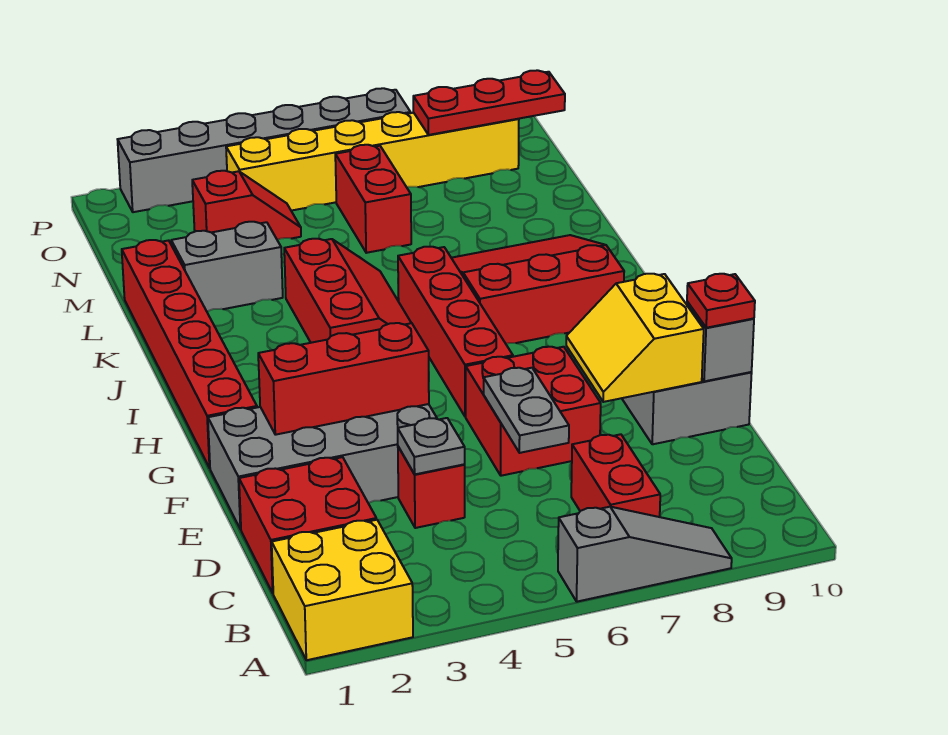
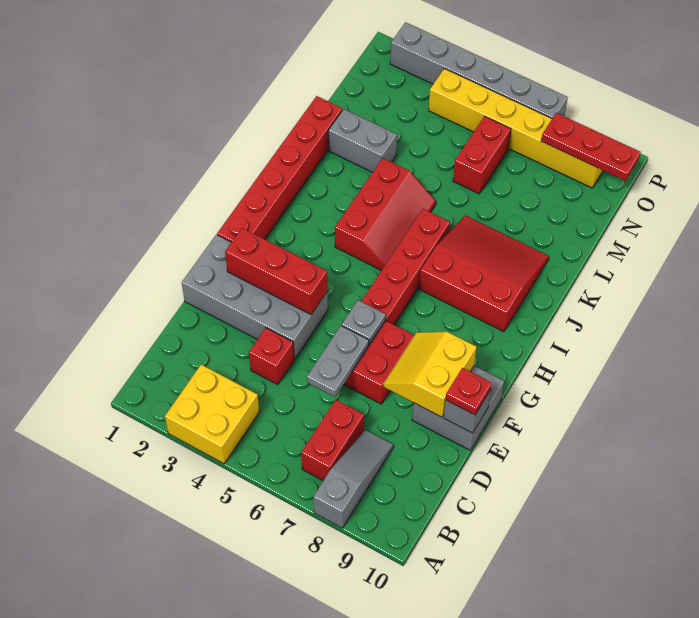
yellow brick A1:B2 level 1 -> yellow brick A3:B4 level 1
grey slope A6:A8 level 1 top 6 -> grey slope A8:C8 level 1 top A
red brick C1:D2 level 1 -> none
grey plate D4 level 2 -> grey plate F6 level 2
red slope N3:N4 level 1 top 3 -> none

